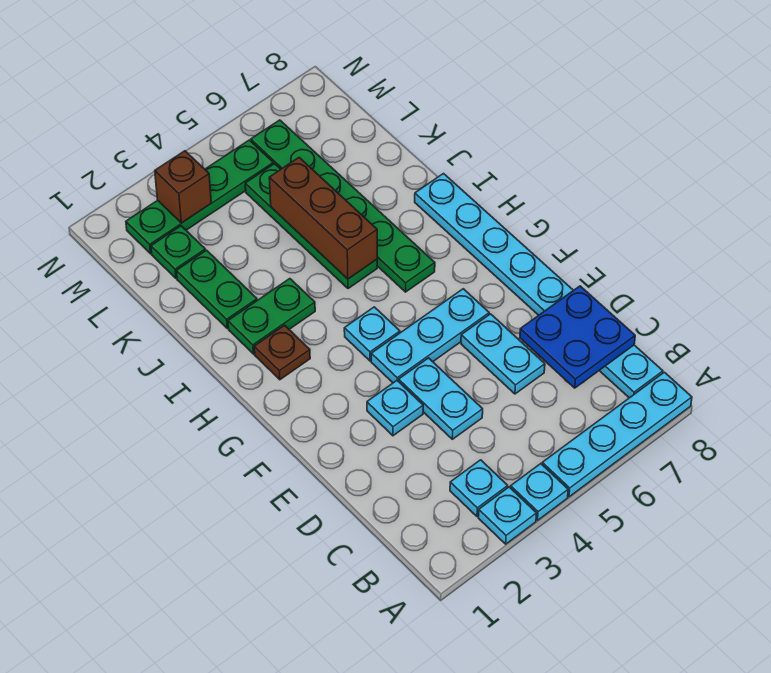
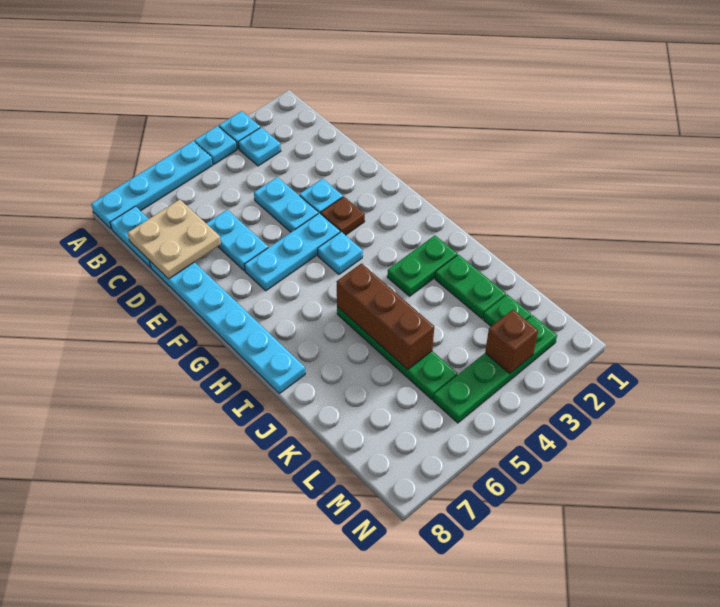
blue plate C7:D8 level 2 -> tan plate C7:D8 level 2
brown plate H2 level 1 -> brown plate F3 level 1
green plate H6:M6 level 1 -> none

